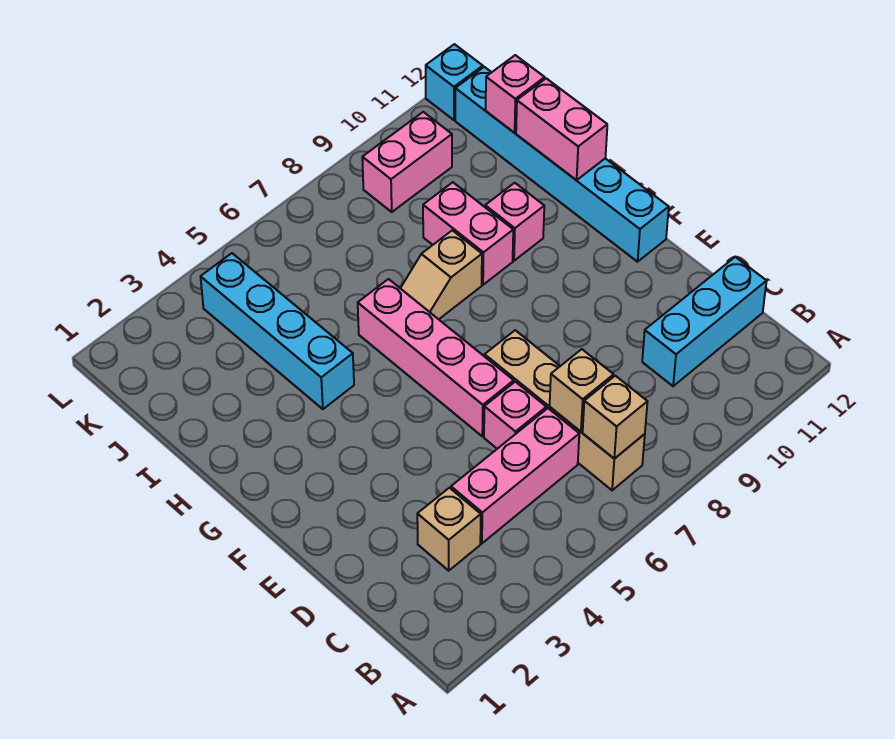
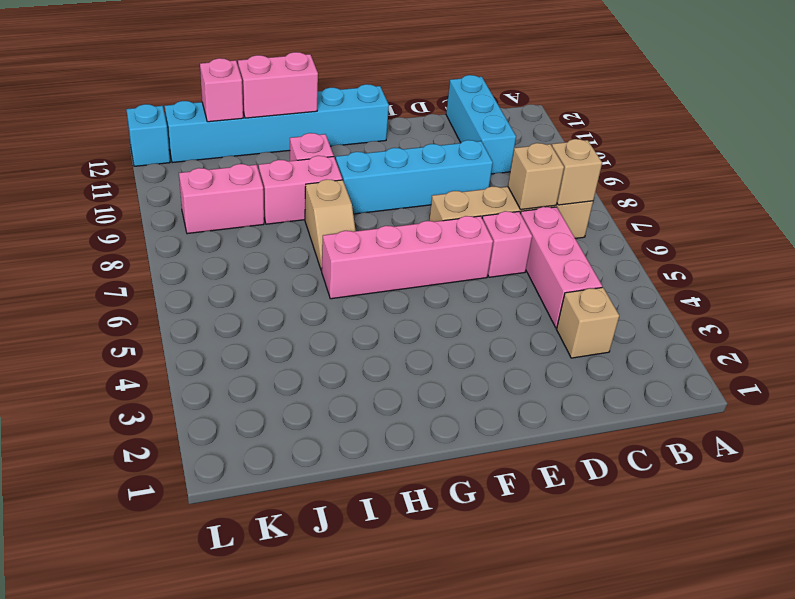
cyan brick H4:K4 level 1 -> cyan brick D9:G9 level 1
pink brick K9:K10 level 1 -> pink brick J9:K9 level 1

